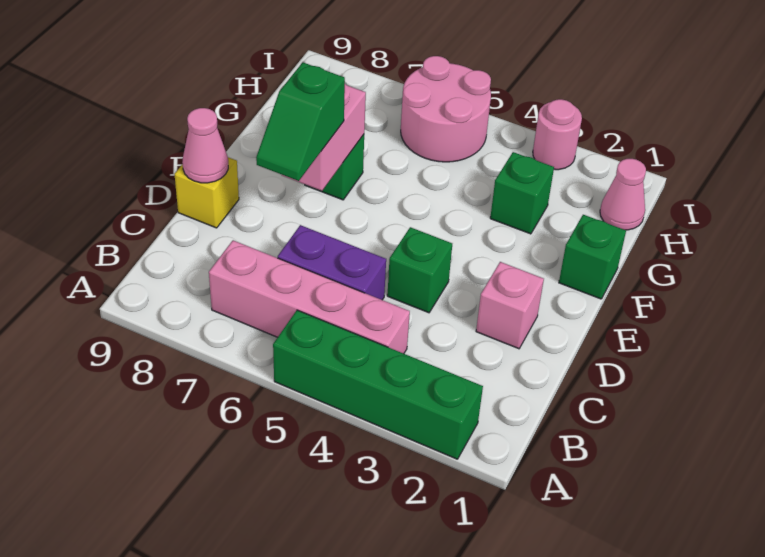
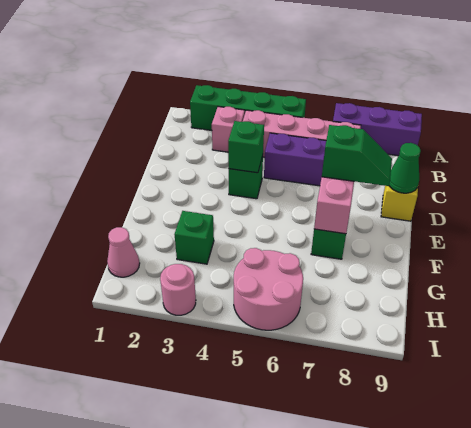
none -> purple brick A7:A9 level 1
pink brick D2 level 1 -> pink brick B3 level 1
green slope D7:E7 level 3 top E -> green slope E7:E8 level 3 top 7
pink cone D9 level 2 -> green cone D9 level 2
green brick F1 level 1 -> green brick D4 level 2

